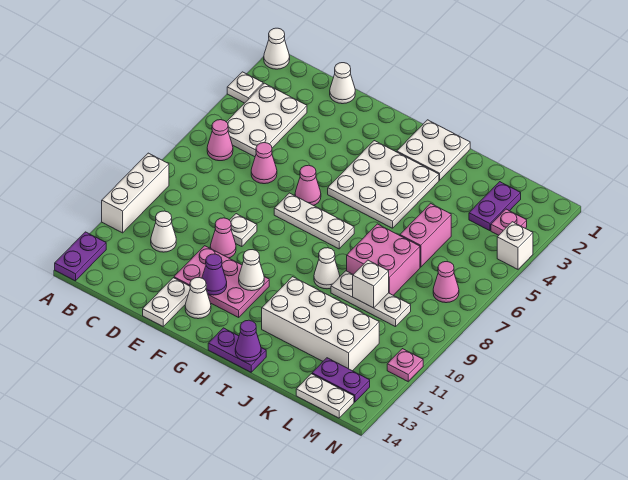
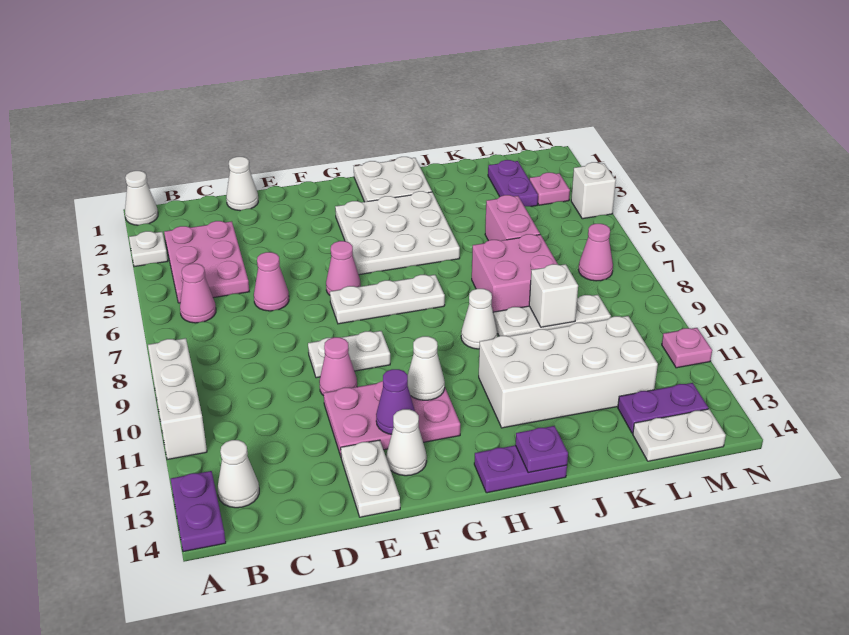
white plate B3:C5 level 1 -> pink plate B3:C5 level 1
white cone C11 level 1 -> white cone B13 level 1
white plate E9 level 1 -> white plate E9:F9 level 1
purple cone I14 level 2 -> purple plate I14 level 2

